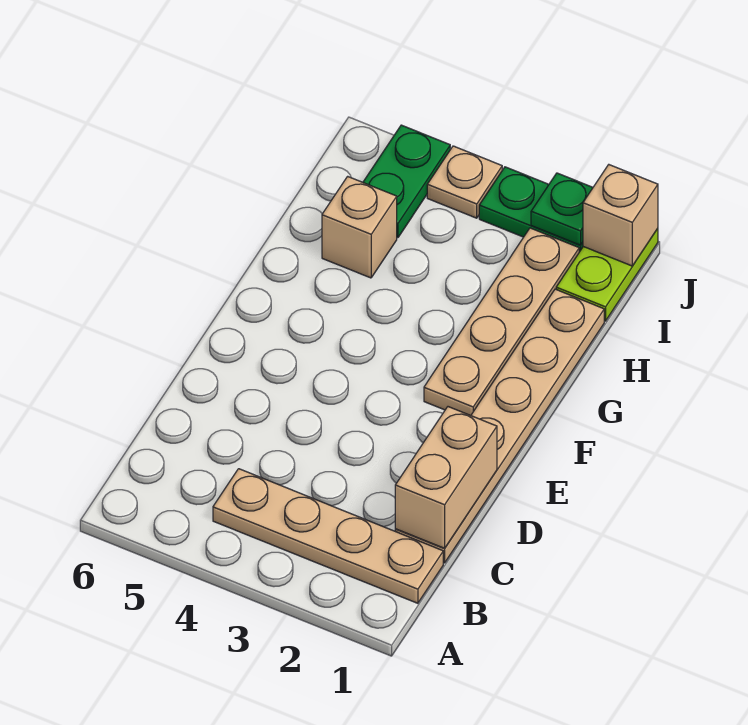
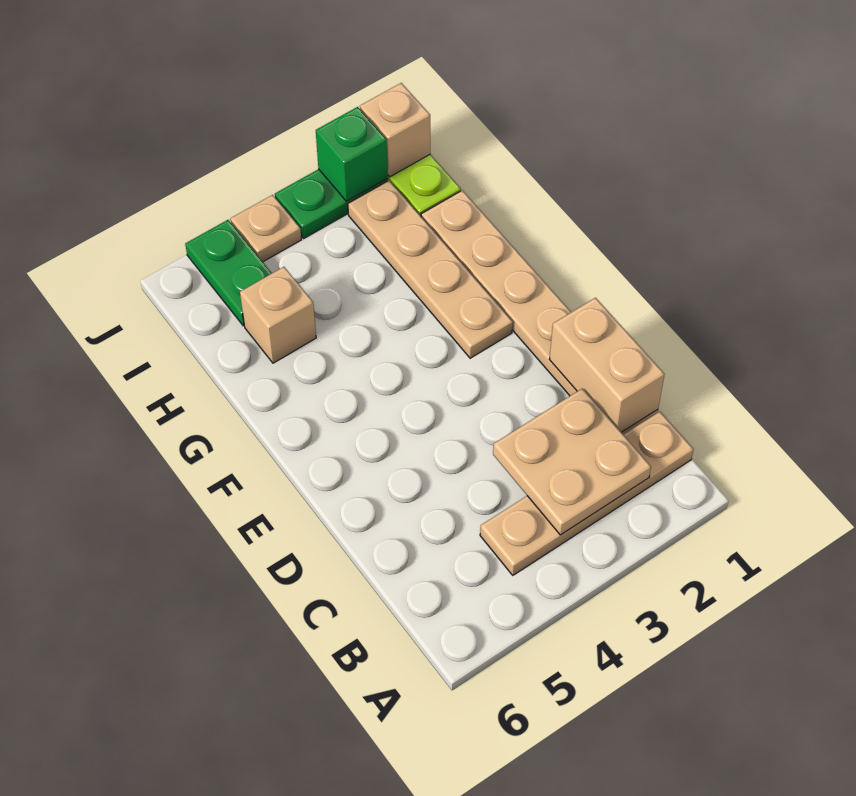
none -> tan plate B2:C3 level 2
green plate J2 level 2 -> green brick J2 level 2

